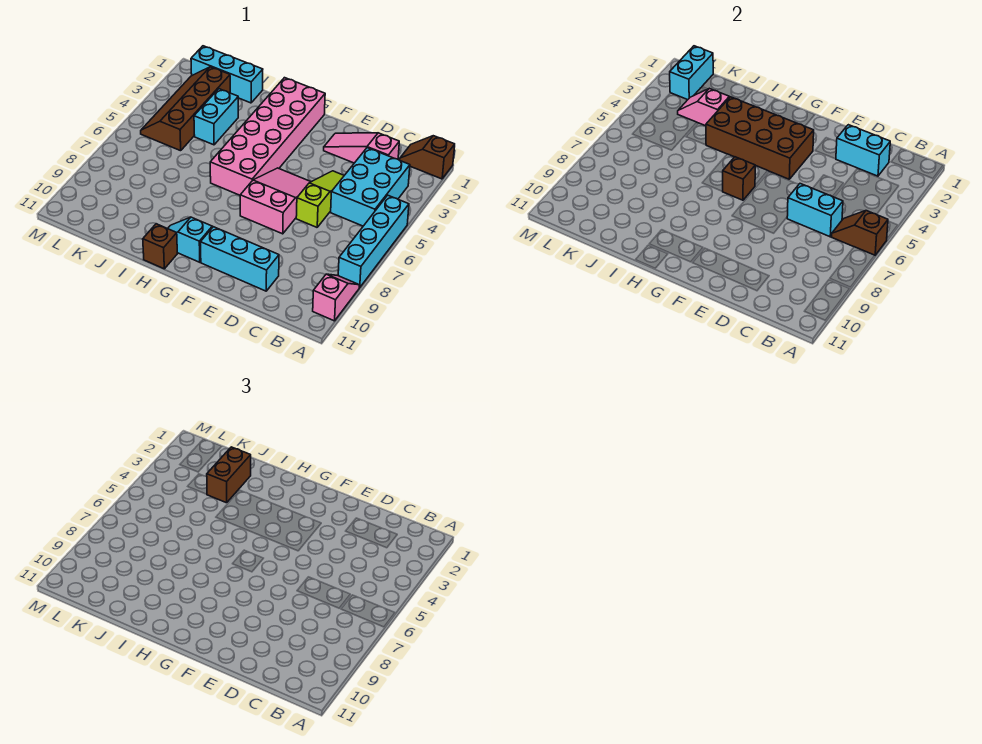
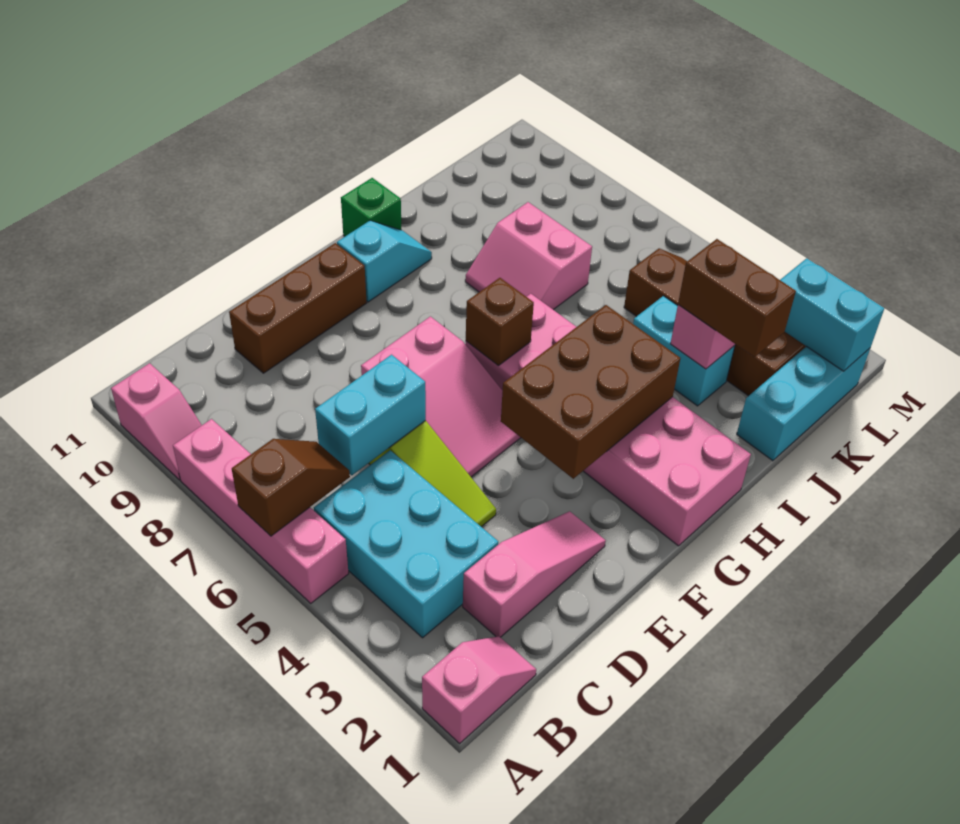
brown slope A1:B1 level 1 top A -> pink slope A1:B1 level 1 top A
cyan brick A5:A8 level 1 -> pink brick A5:A8 level 1
cyan brick C2:D2 level 2 -> none
cyan brick D10:F10 level 1 -> brown brick D10:F10 level 1
brown brick F3:I4 level 2 -> brown brick F3:H4 level 2
brown brick H11 level 1 -> green brick H11 level 1
none -> pink slope I7:J8 level 1 top J

